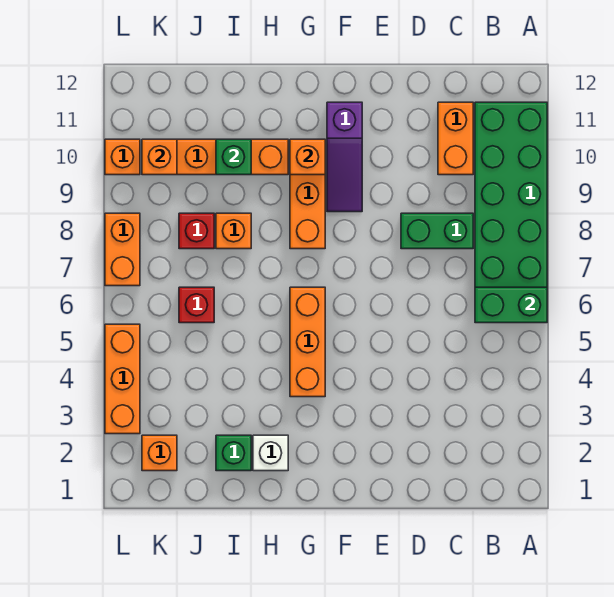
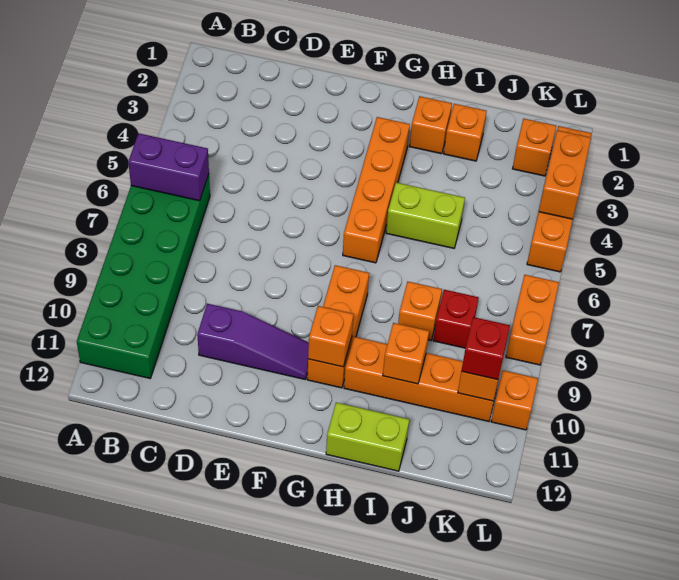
green brick A6:B6 level 2 -> purple brick A6:B6 level 2
green brick C8:D8 level 1 -> none
orange brick C10:C11 level 1 -> orange brick L3:L4 level 2
purple slope F9:F11 level 1 top 11 -> purple slope D10:F10 level 1 top D
orange brick G4:G6 level 1 -> orange brick G3:G6 level 1
white brick H2 level 1 -> orange brick H2 level 1
none -> lime brick H5:I5 level 1
none -> lime brick H12:I12 level 1
green brick I2 level 1 -> orange brick I2 level 1
green brick I10 level 2 -> orange brick I10 level 2
red brick J6 level 1 -> red brick K10 level 3
orange brick L3:L5 level 1 -> orange brick L2:L5 level 1

